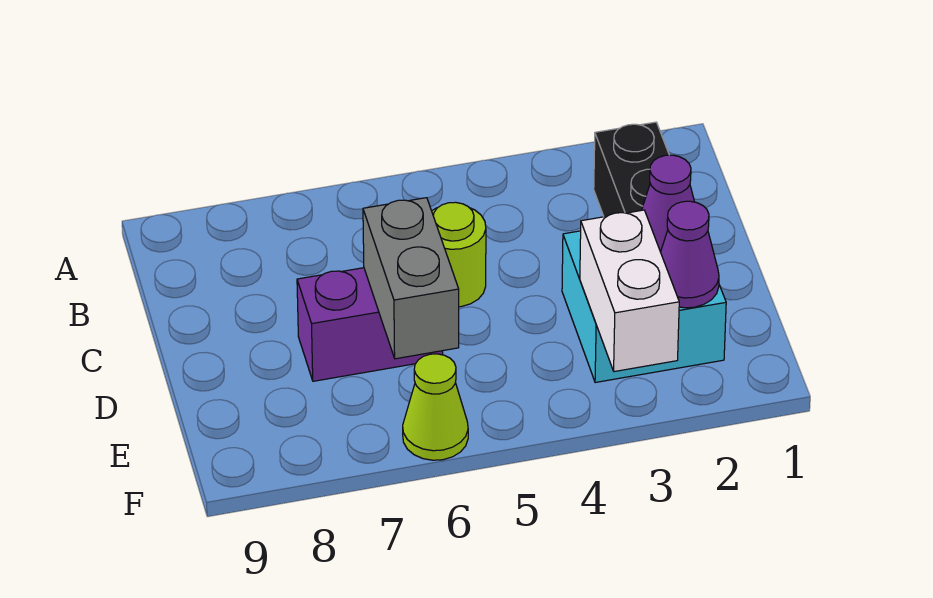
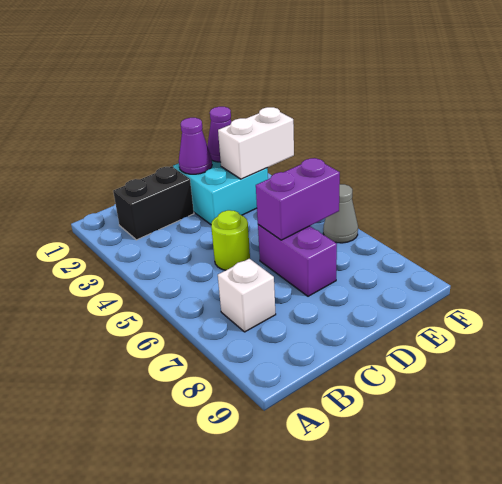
none -> white brick B7 level 1
grey brick D6:E6 level 2 -> purple brick D6:E6 level 2
lime cone F6 level 1 -> grey cone F6 level 1

